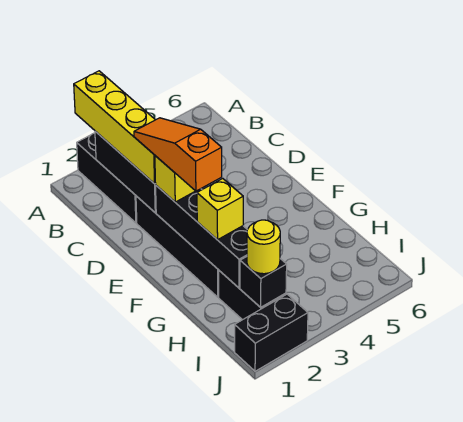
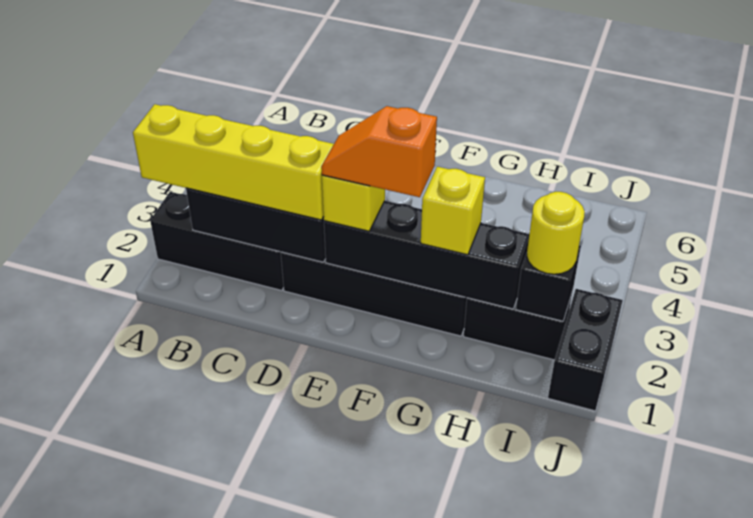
orange slope D2:F2 level 4 top F -> orange slope E2:F2 level 4 top F

